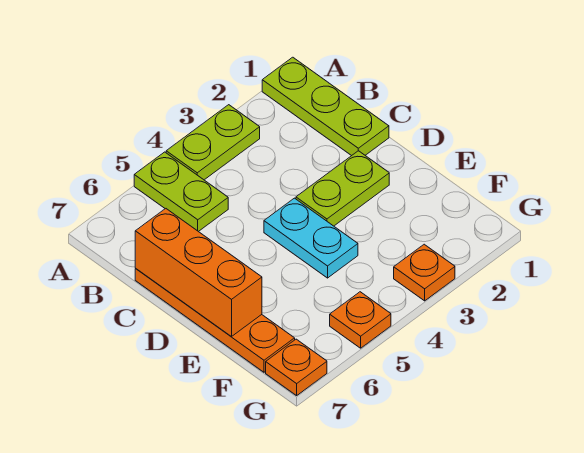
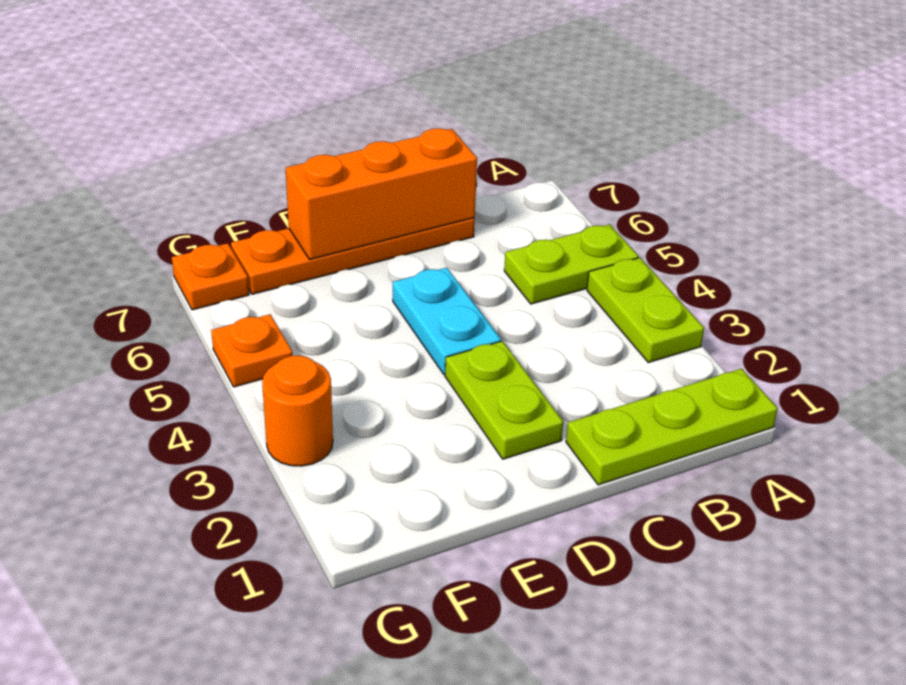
cyan plate D4:E4 level 1 -> cyan plate D4:D5 level 1
orange plate G3 level 1 -> orange round brick G3 level 1

